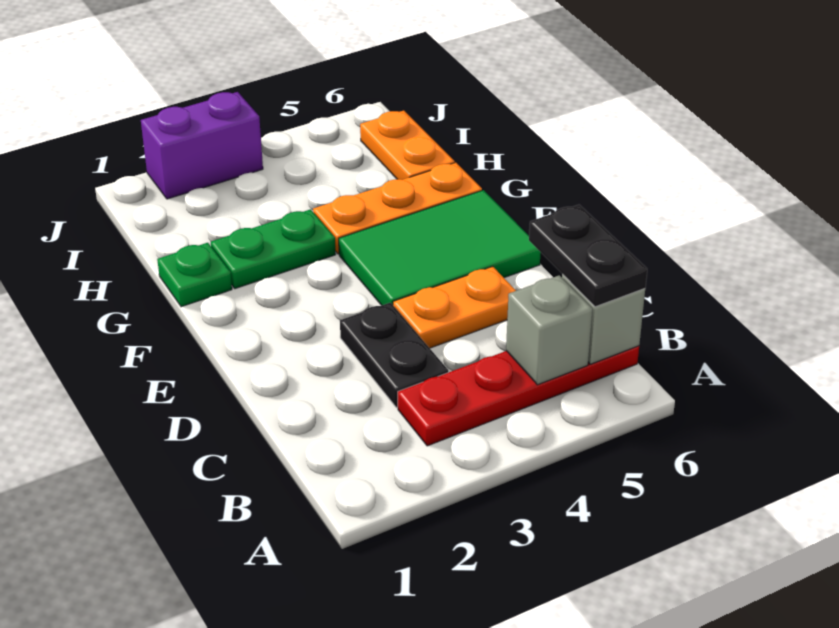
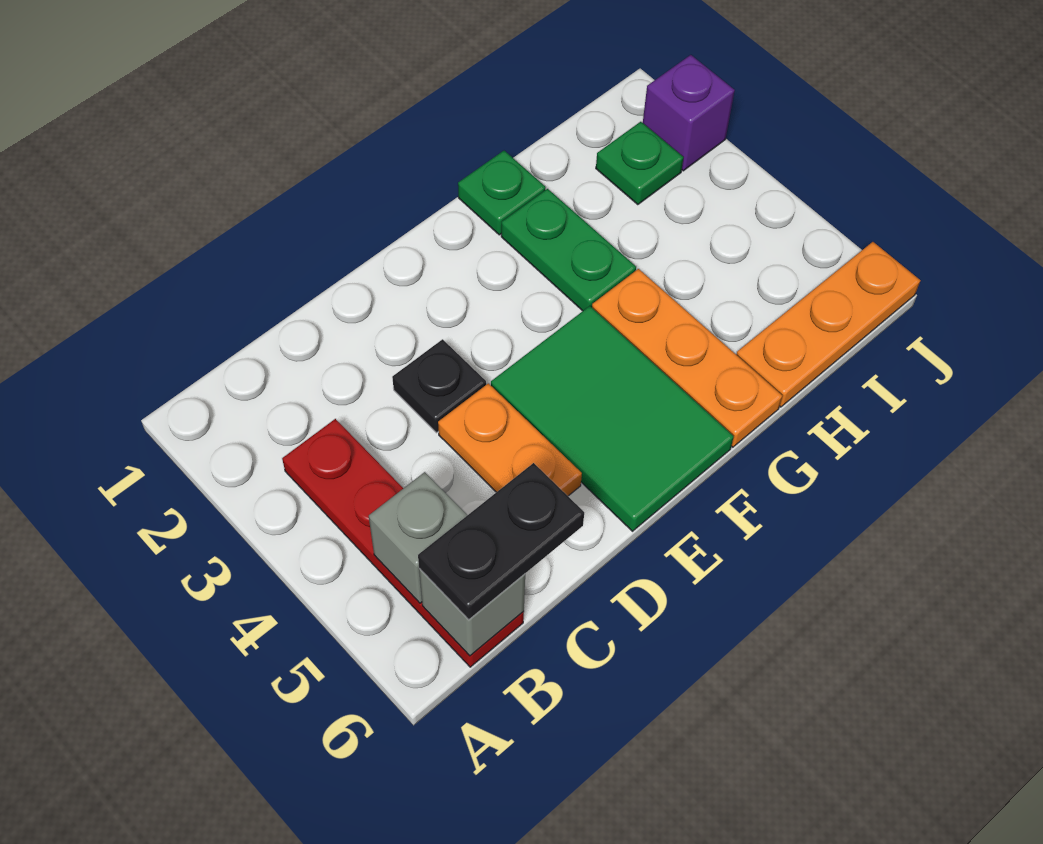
black plate C3:D3 level 1 -> black plate D3 level 1
orange plate H6:I6 level 1 -> orange plate H6:J6 level 1
none -> green plate I2 level 1
purple brick J2:J3 level 1 -> purple brick J2 level 1

